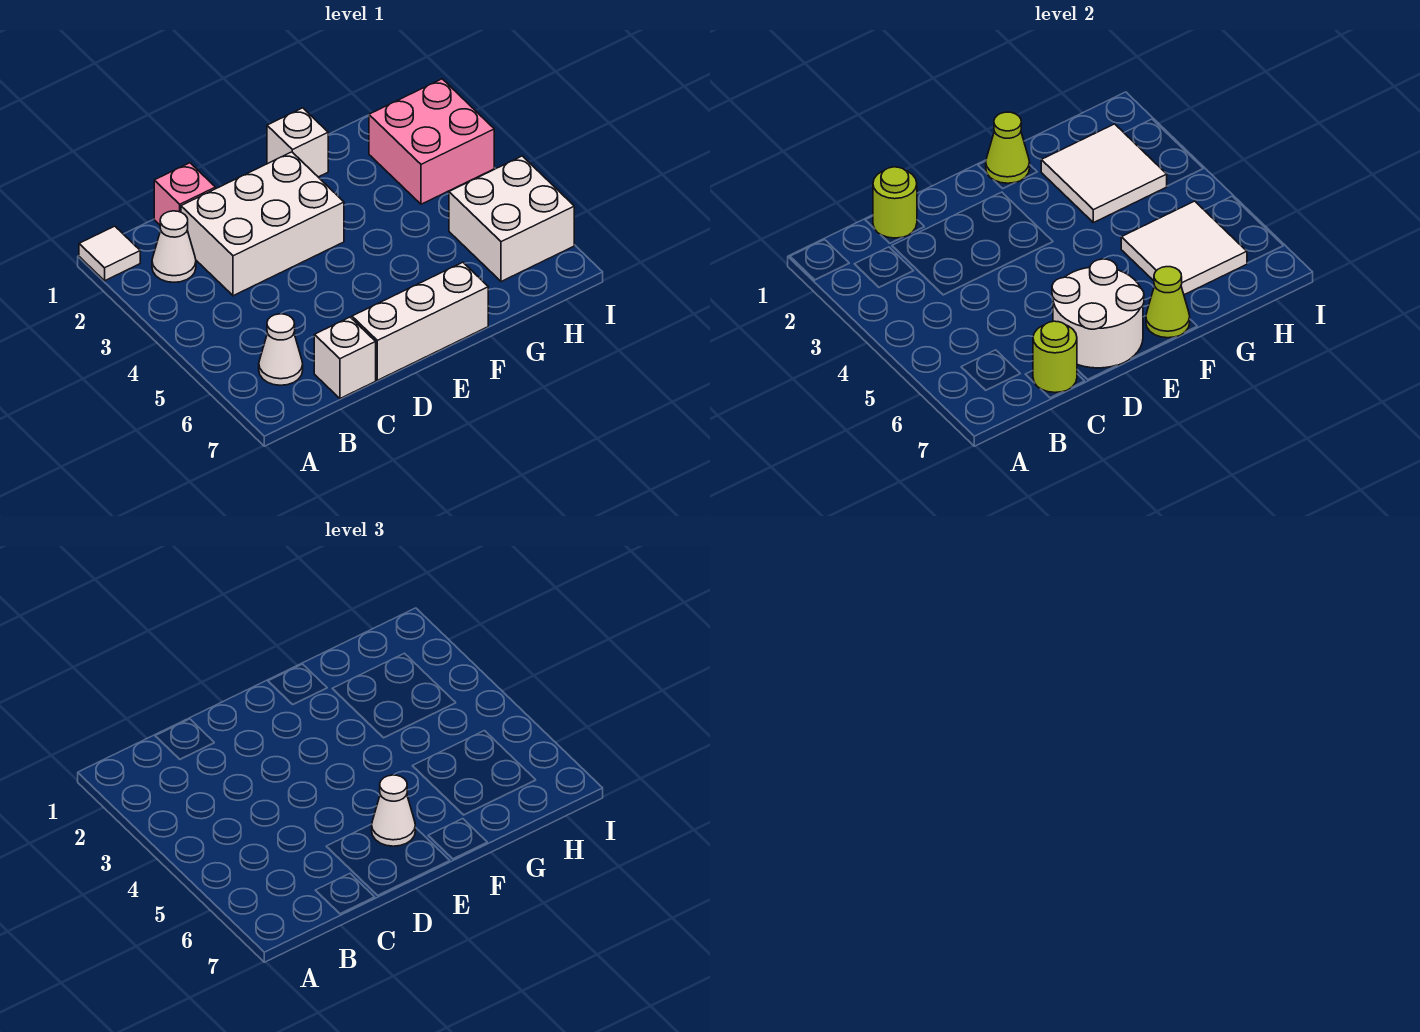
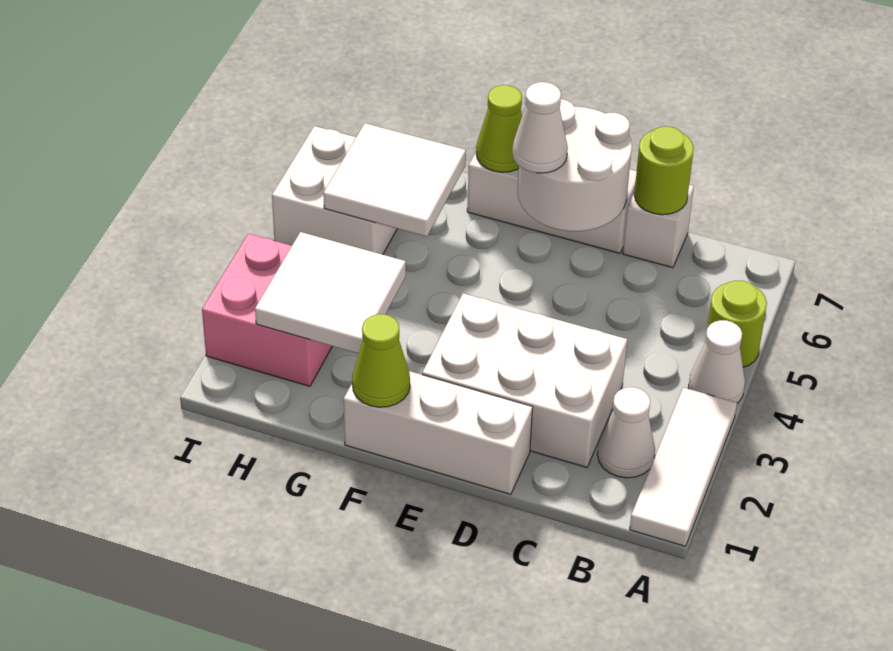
white tile A1 level 1 -> white tile A1:A3 level 1
white cone B6 level 1 -> white cone A4 level 1
pink brick C1 level 1 -> none
lime round brick C1 level 2 -> lime round brick A5 level 1
white brick F1 level 1 -> white brick D1:F1 level 1

